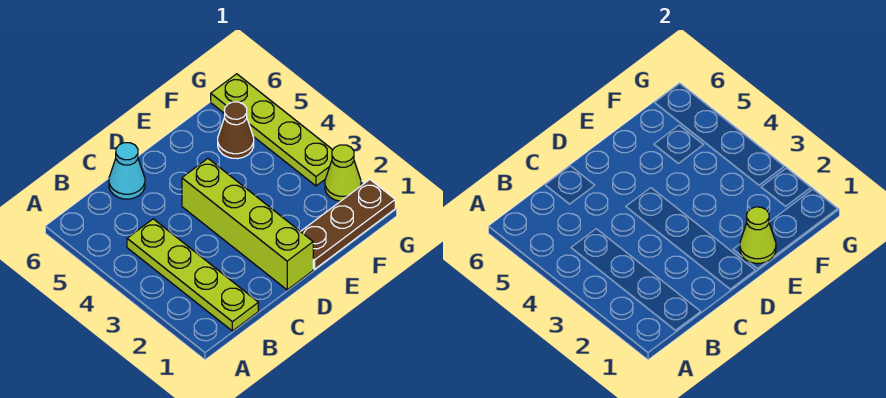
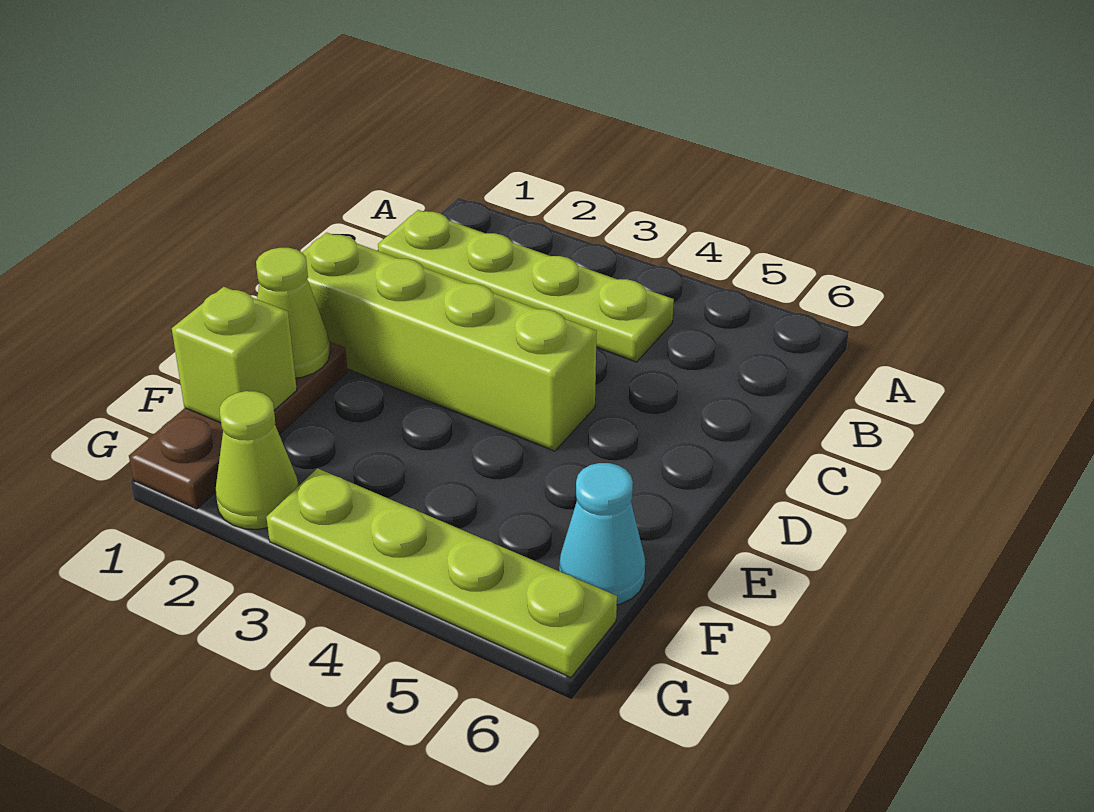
cyan cone C6 level 1 -> cyan cone F6 level 1
none -> lime brick F1 level 2
brown cone F5 level 1 -> none

